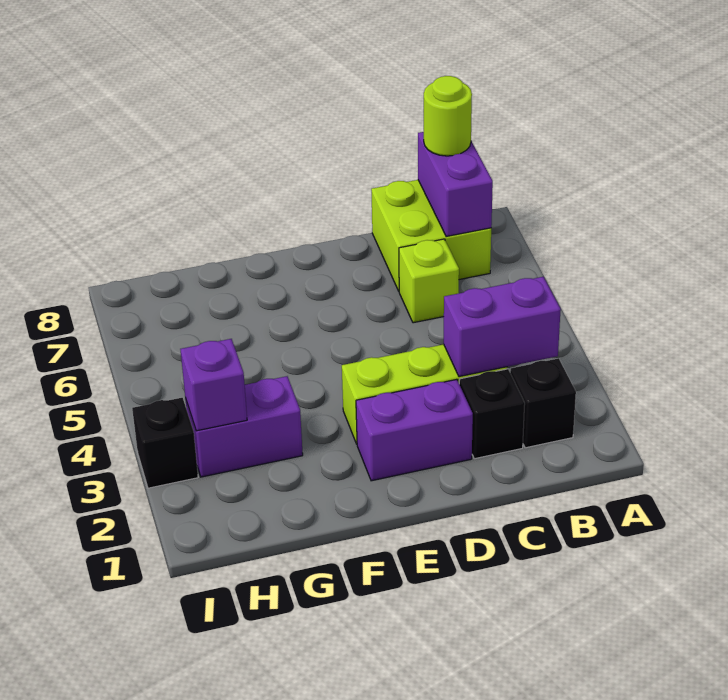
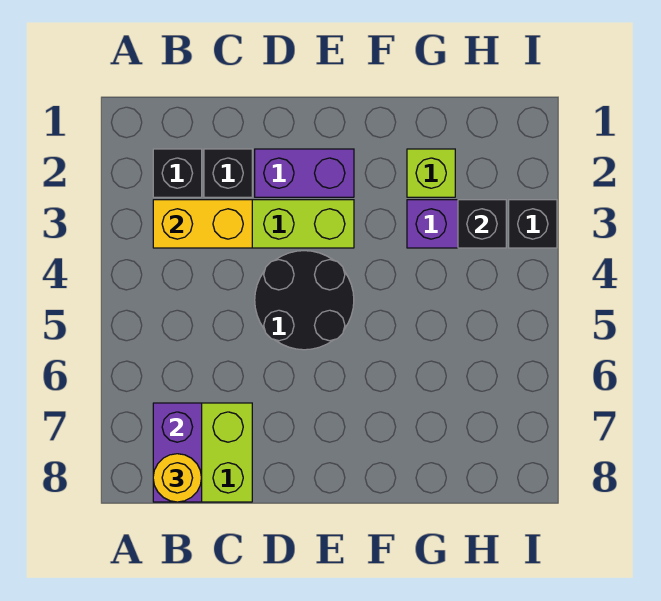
purple brick B3:C3 level 2 -> yellow brick B3:C3 level 2
lime round brick B8 level 3 -> yellow round brick B8 level 3
lime brick C6 level 1 -> lime brick G2 level 1
none -> black round brick D4:E5 level 1
purple brick H3 level 2 -> black brick H3 level 2

